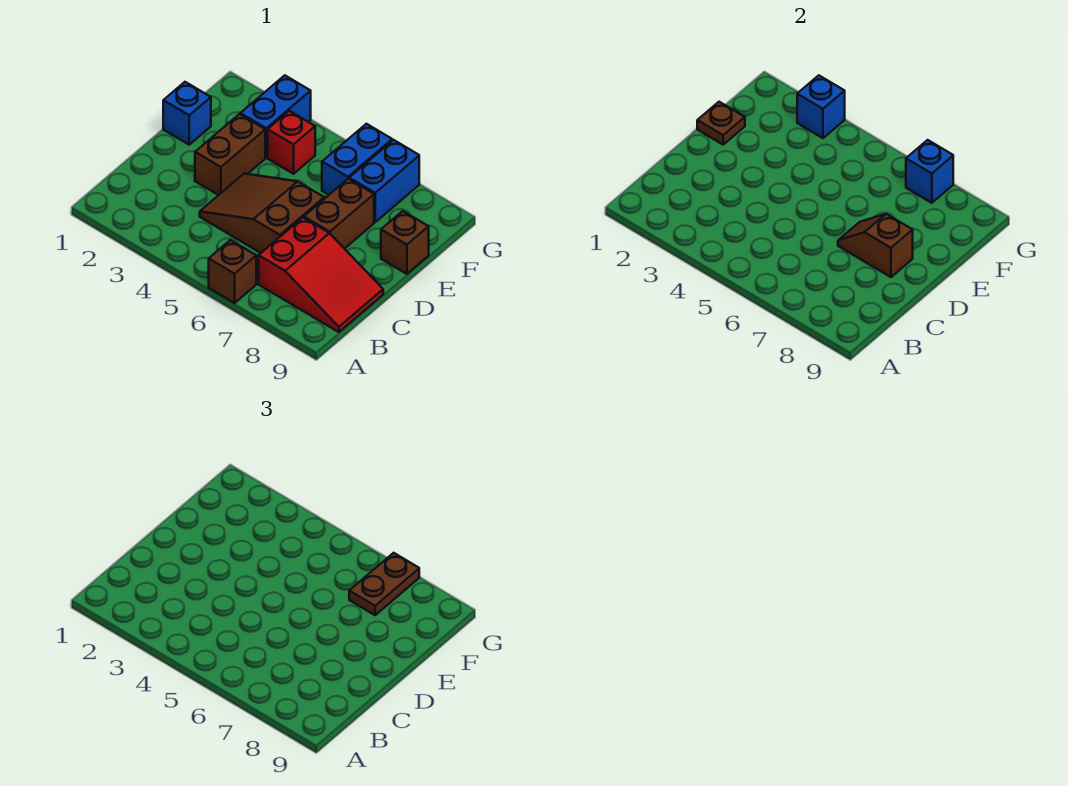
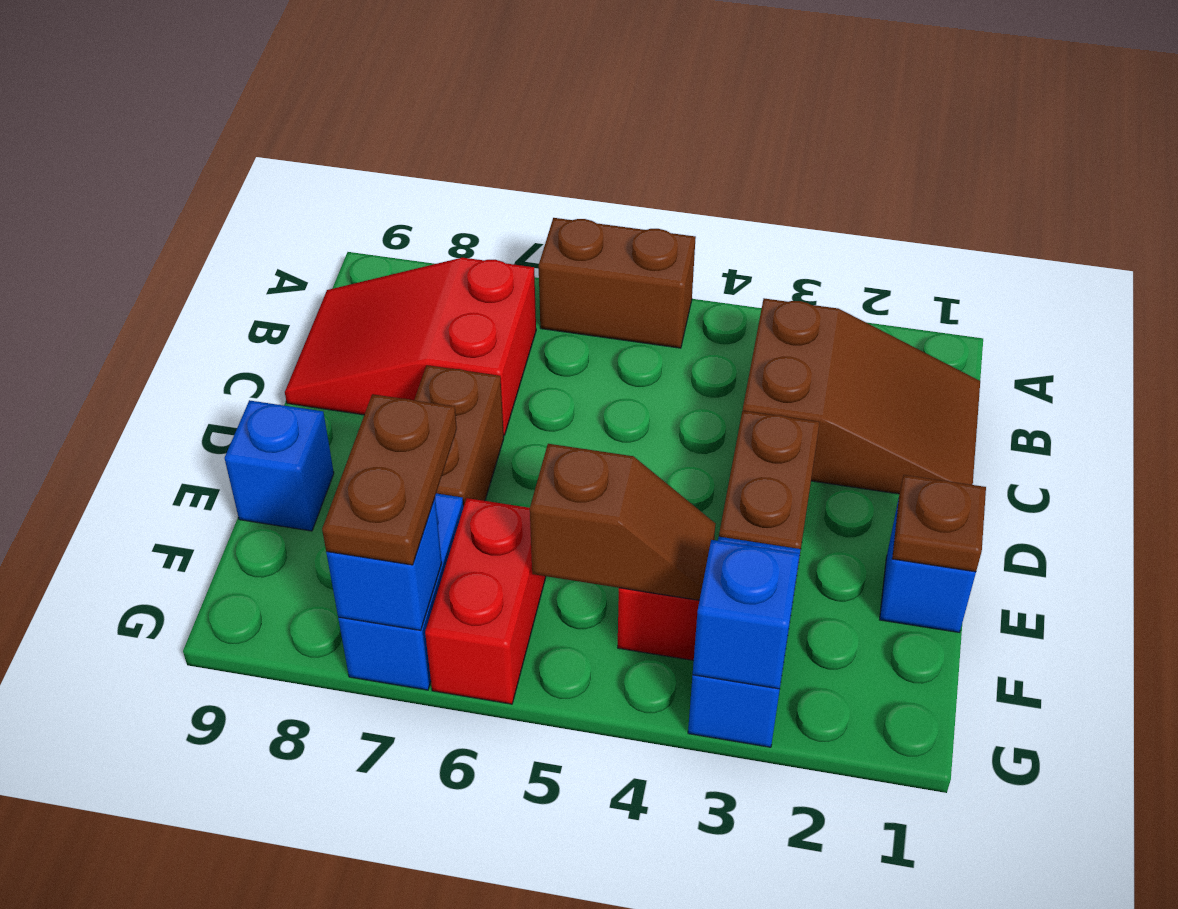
brown brick A6 level 1 -> brown brick A5:A6 level 1
brown slope C4:D6 level 1 top 6 -> brown slope B1:C3 level 1 top 3
brown slope D7:D8 level 2 top 8 -> brown slope F4:F5 level 2 top 5
brown brick E9 level 1 -> blue brick E9 level 1
blue brick F6:G6 level 1 -> red brick F6:G6 level 1

